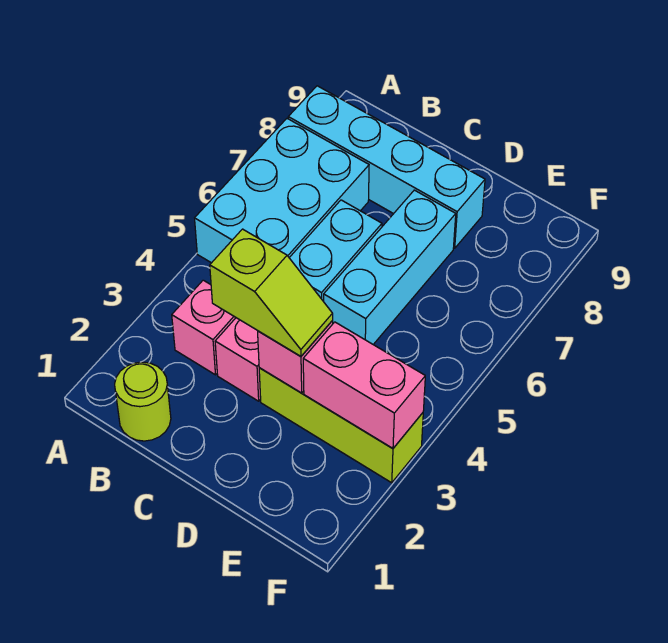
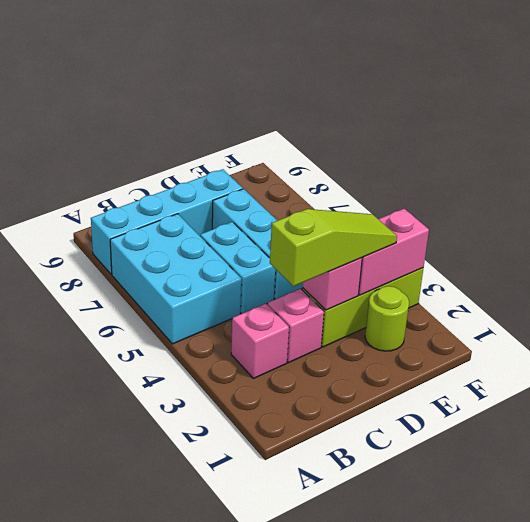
lime round brick B1 level 1 -> lime round brick E2 level 1
lime slope C3:D3 level 3 top C -> lime slope C3:E3 level 3 top C

